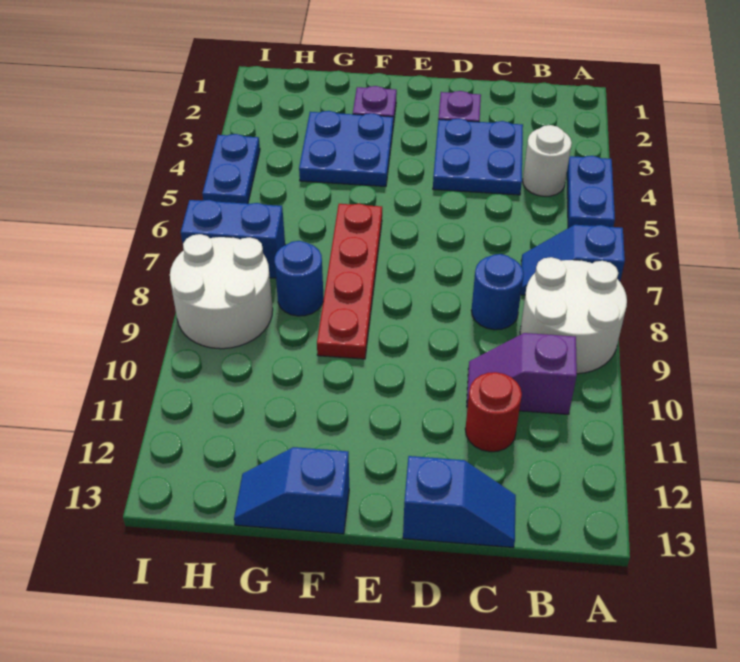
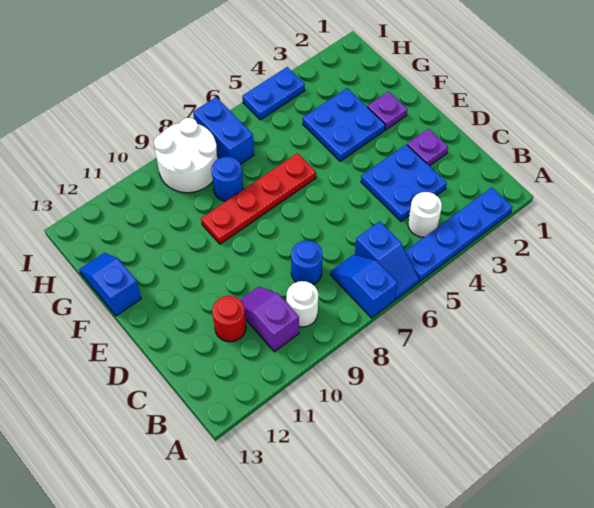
blue plate A4:A5 level 1 -> blue plate A2:A5 level 1
white round brick A8:B9 level 1 -> white round brick B9 level 1
blue slope C13:D13 level 1 top D -> blue slope A6:B6 level 1 top B

